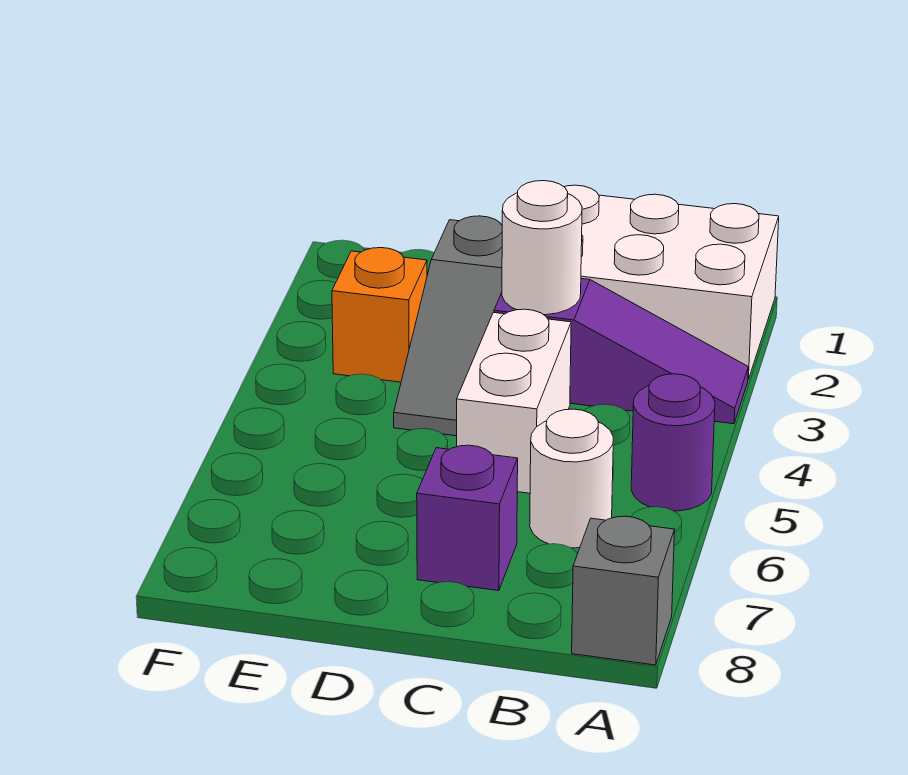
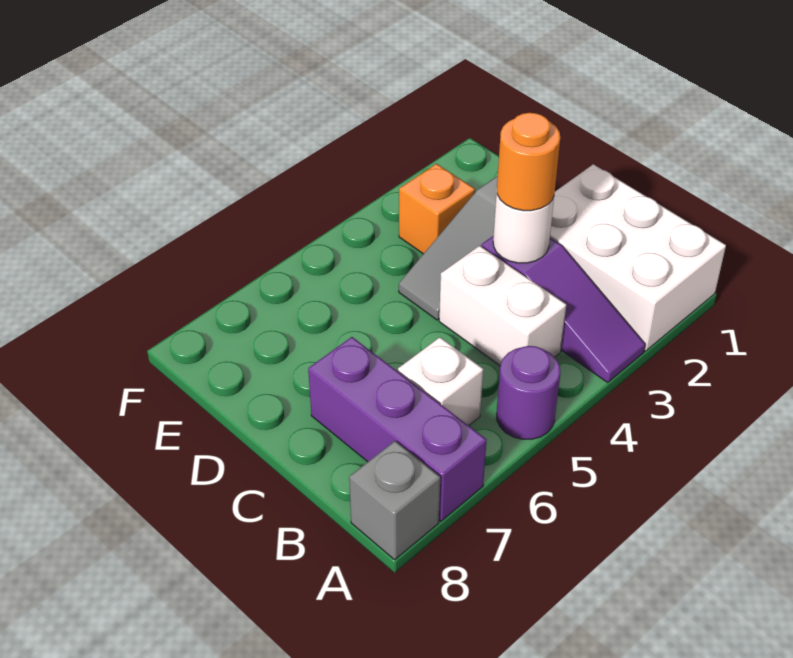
white round brick B6 level 1 -> white brick B6 level 1
none -> orange round brick C3 level 3
white brick C4:C5 level 1 -> white brick B4:C4 level 1
purple brick C7 level 1 -> purple brick A7:C7 level 1

